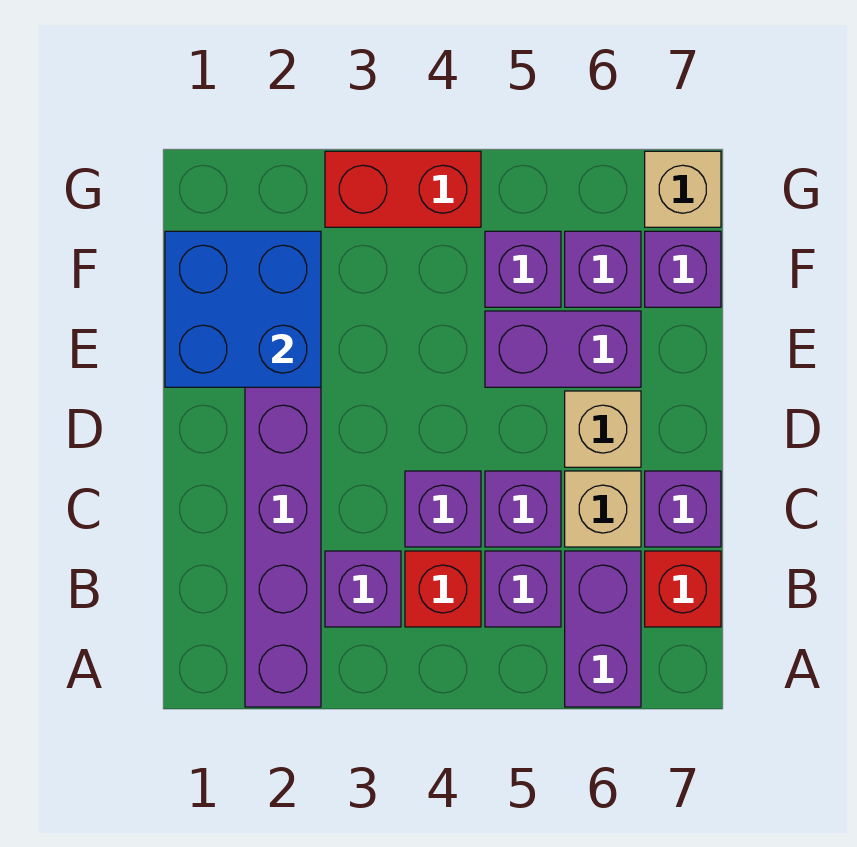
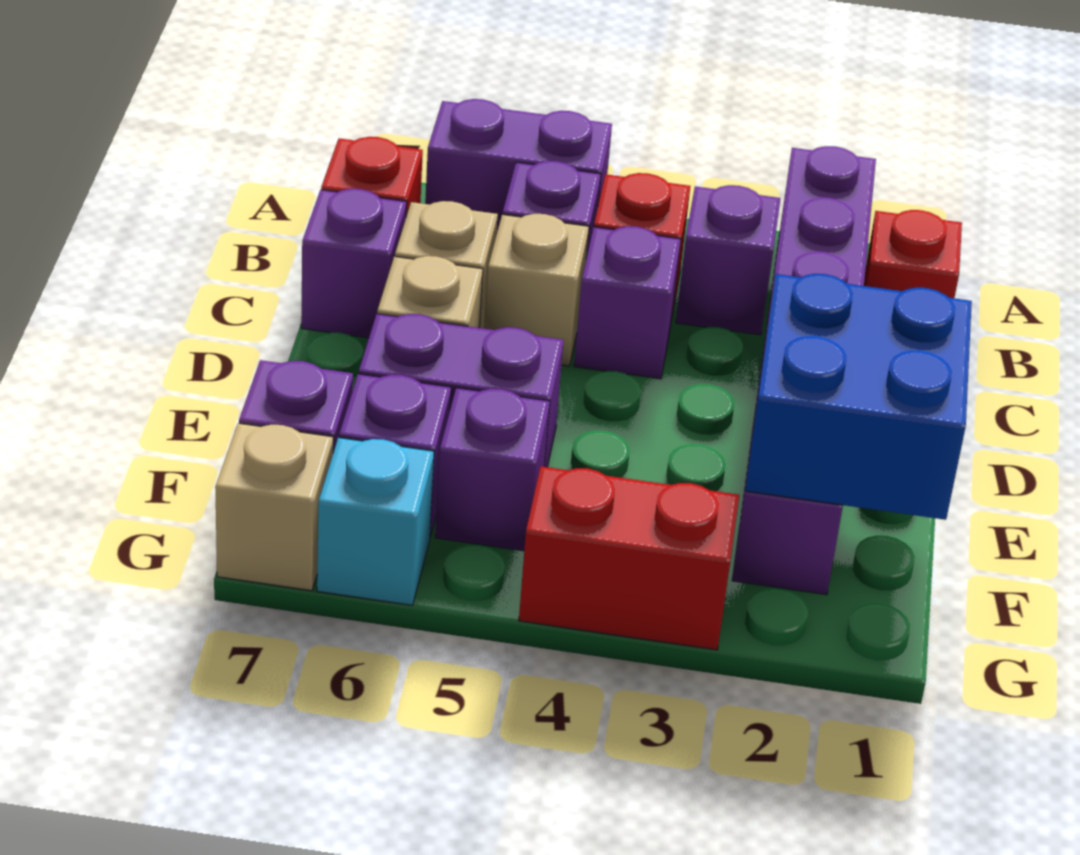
purple brick A6:B6 level 1 -> purple brick A5:A6 level 1
none -> red brick B1 level 1
purple brick C5 level 1 -> tan brick C5 level 1
none -> cyan brick G6 level 1

